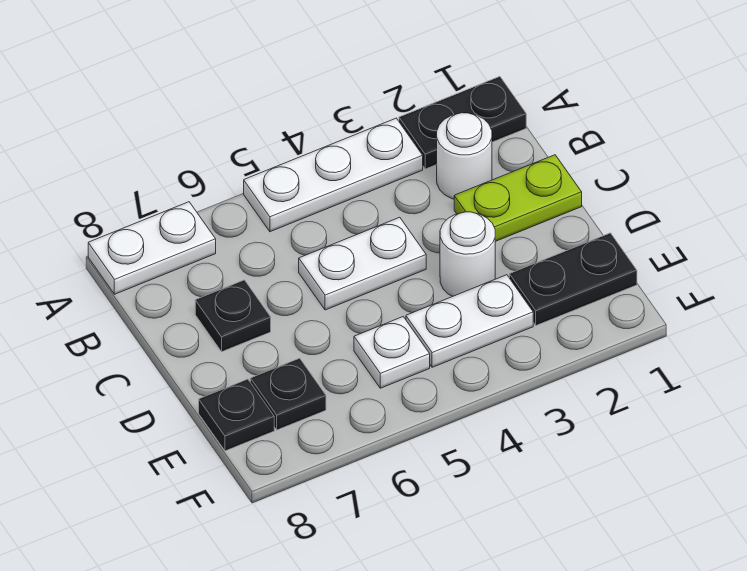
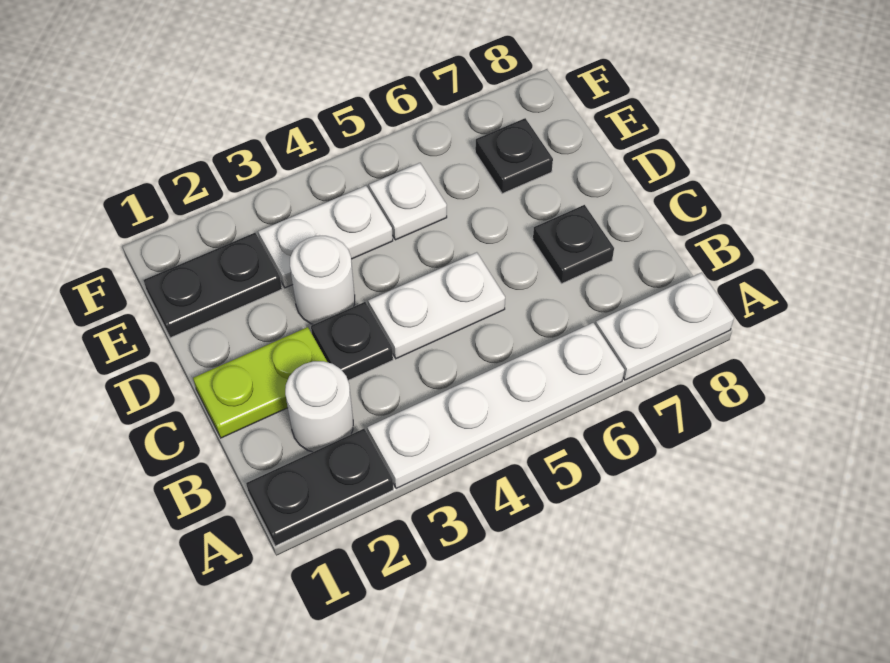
white plate A3:A5 level 1 -> white plate A3:A6 level 1
black plate E8 level 1 -> black plate C3 level 1

